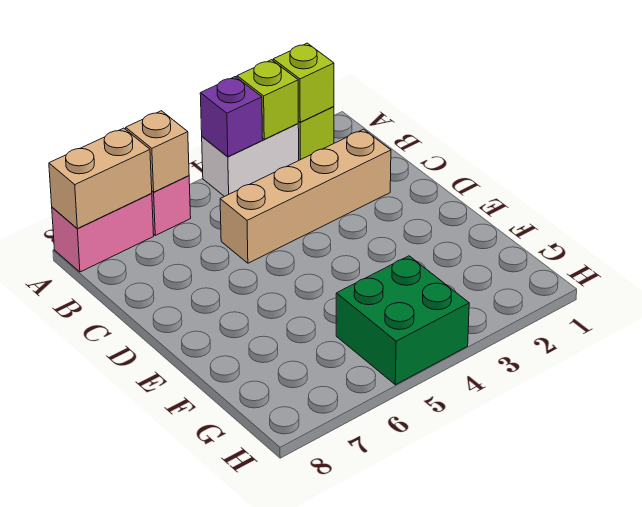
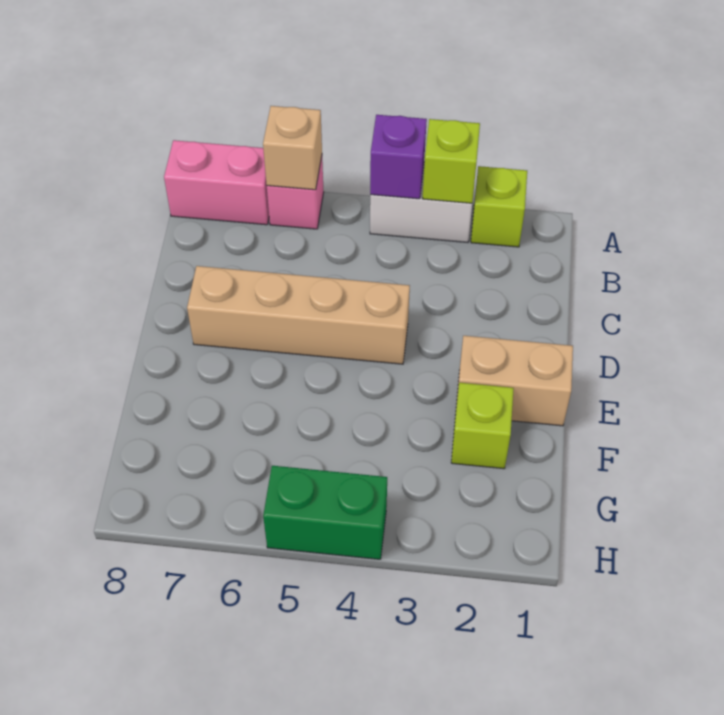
lime brick A2 level 2 -> lime brick F2 level 1
tan brick A7:A8 level 2 -> tan brick E1:E2 level 1
tan brick C2:C5 level 1 -> tan brick D4:D7 level 1
green brick G4:H5 level 1 -> green brick H4:H5 level 1

